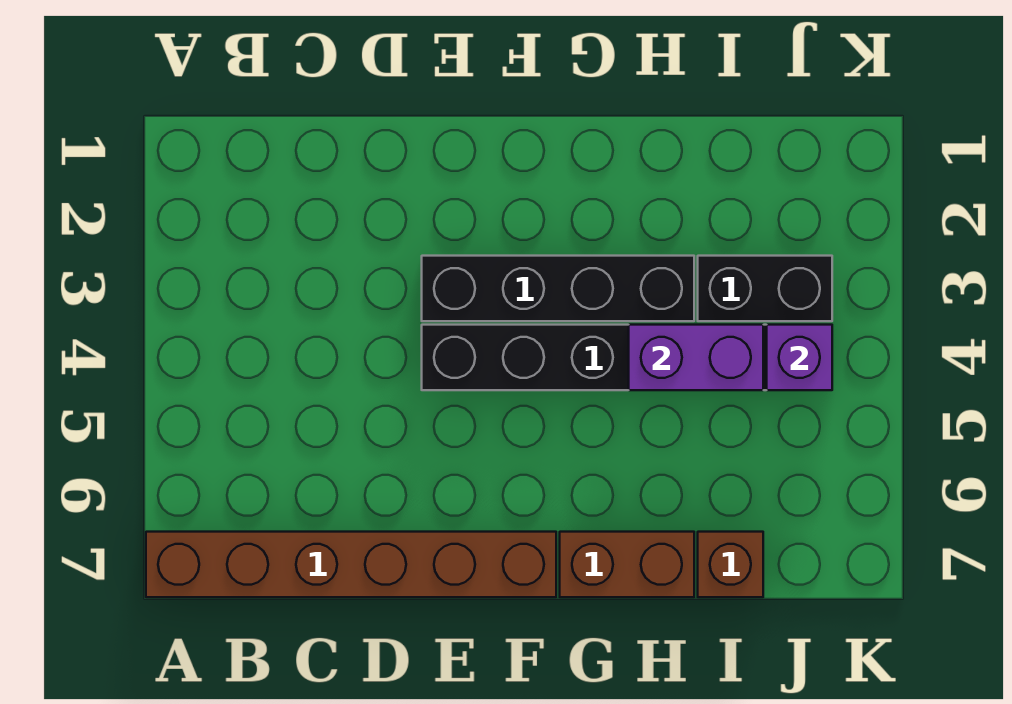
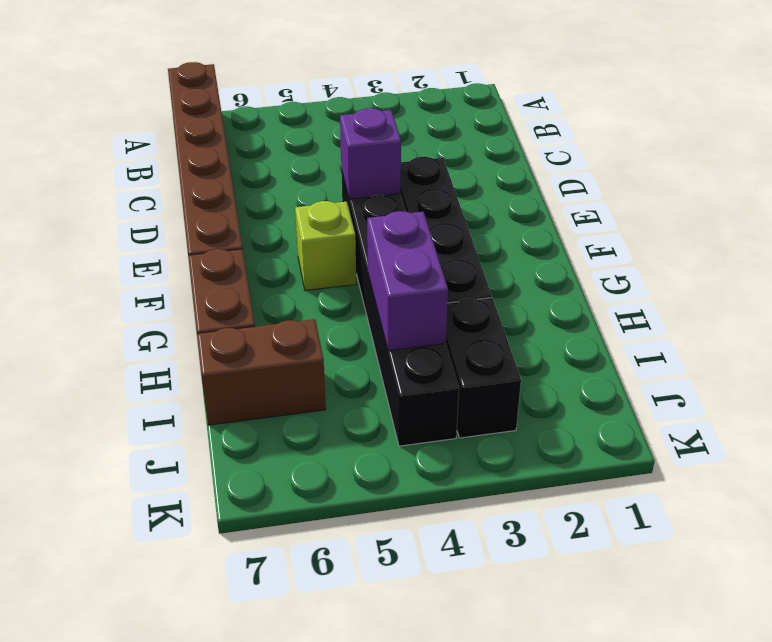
none -> lime brick F5 level 1
brown brick I7 level 1 -> brown brick I6:I7 level 1
purple brick J4 level 2 -> purple brick E4 level 2

